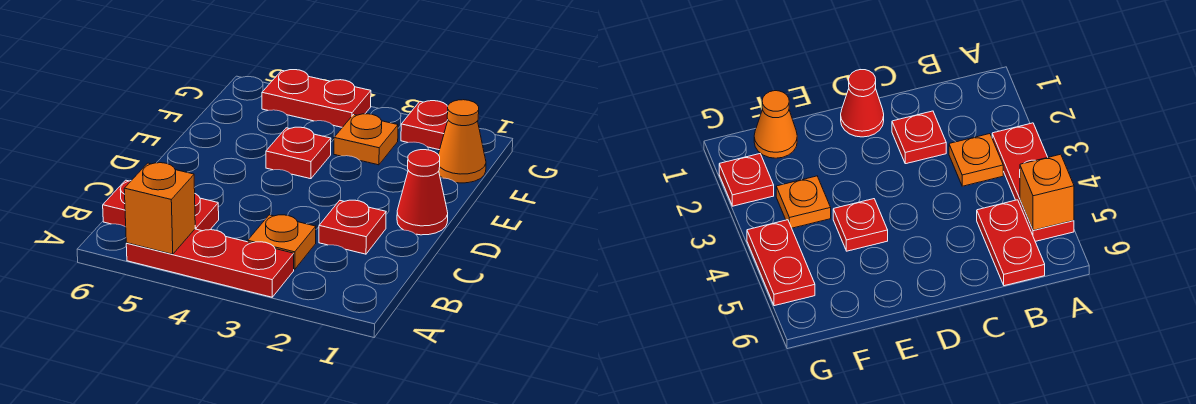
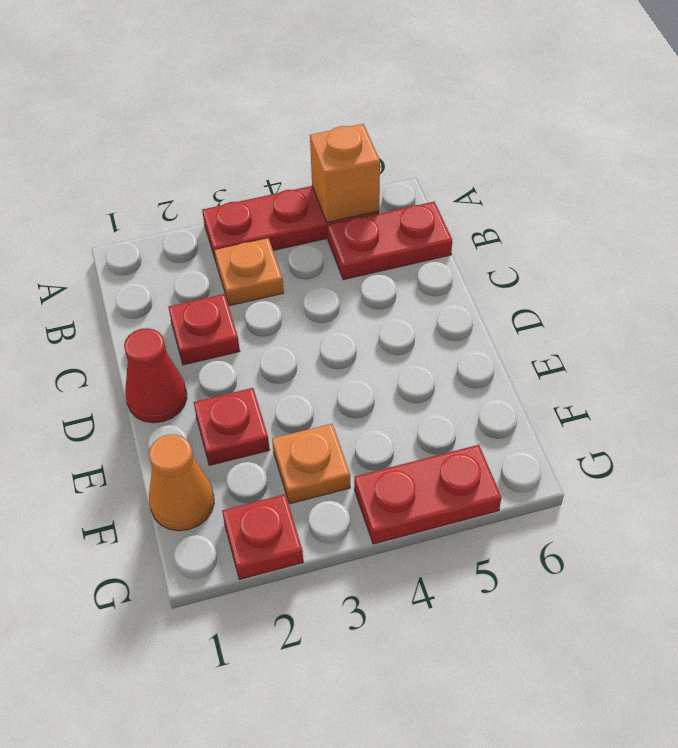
red plate E4 level 1 -> red plate E2 level 1

